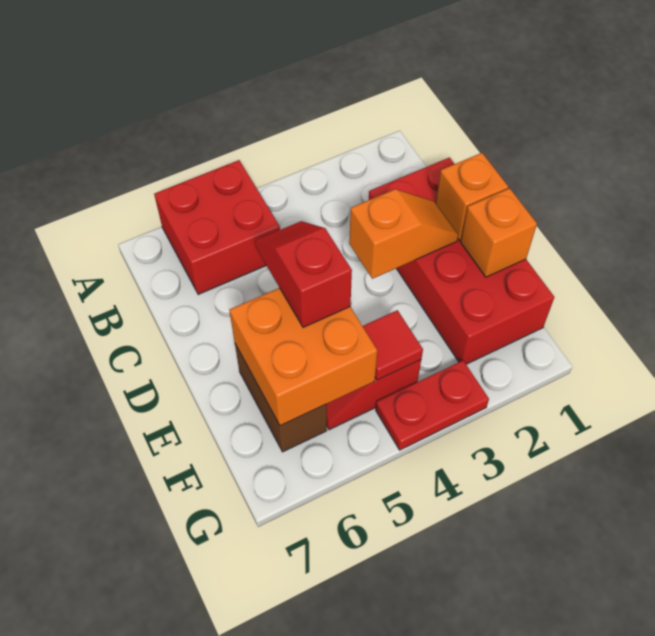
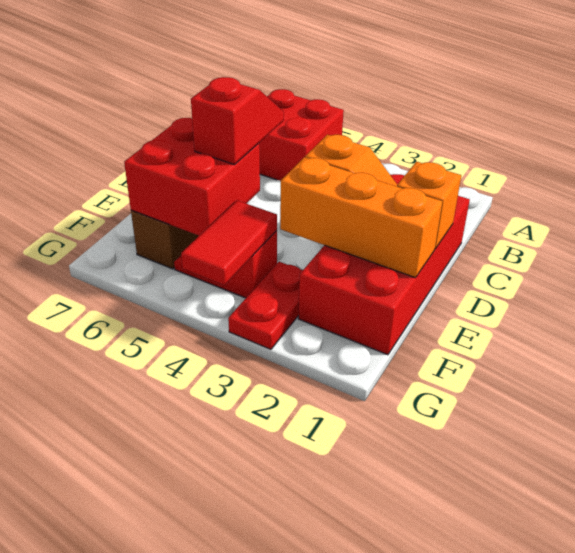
orange brick E1 level 2 -> orange brick E1:E3 level 2
orange brick E5:F6 level 2 -> red brick E5:F6 level 2
red tile F4 level 2 -> red tile F4:G4 level 2
red plate G3:G4 level 1 -> red plate F3:G3 level 1

